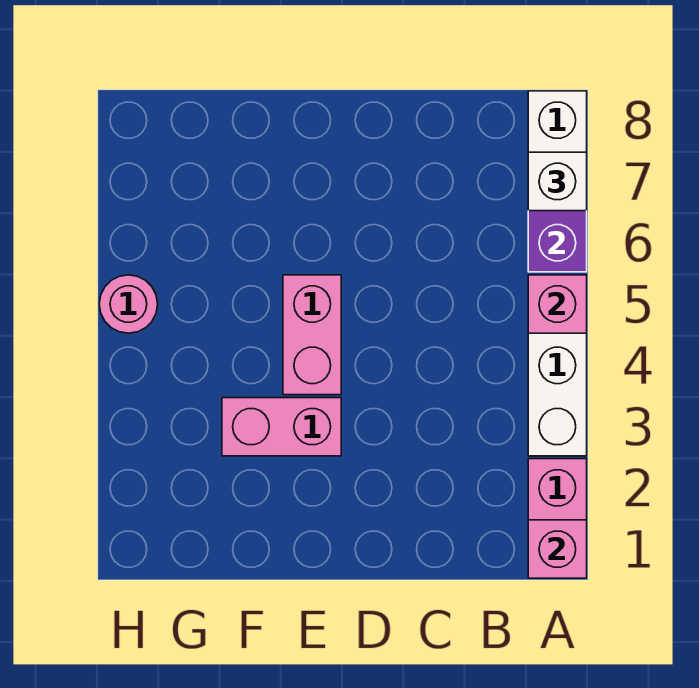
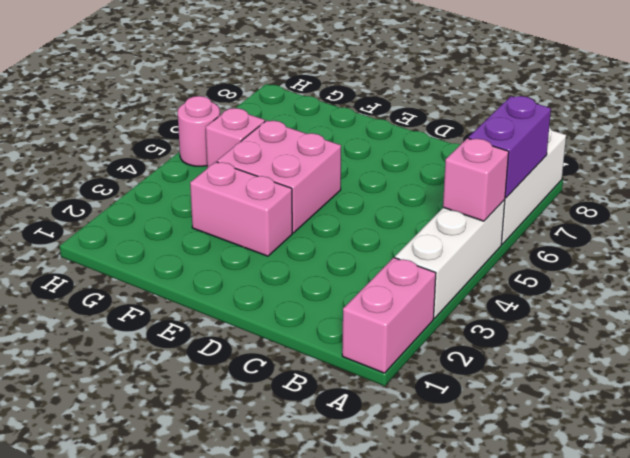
pink brick A1 level 2 -> pink brick G5 level 1
white brick A7 level 3 -> none
pink brick E4:E5 level 1 -> pink brick E4:F5 level 1

